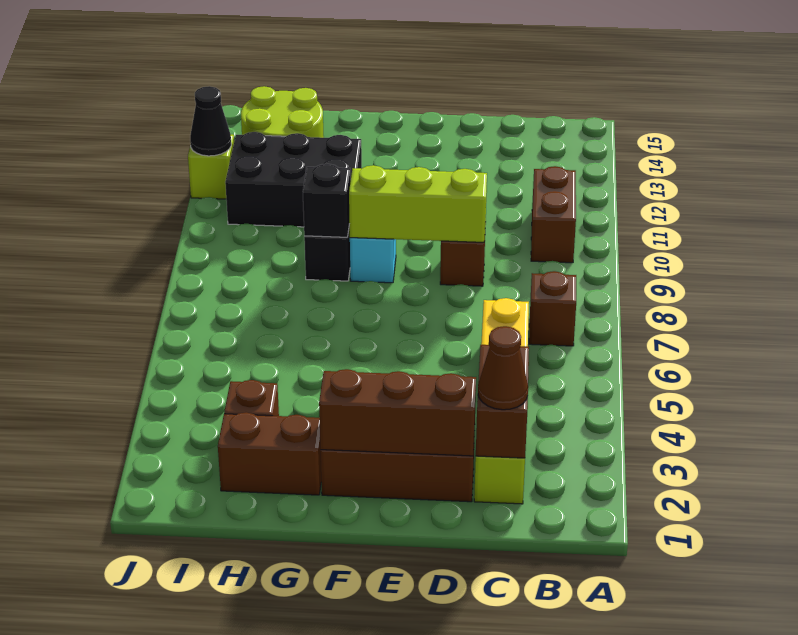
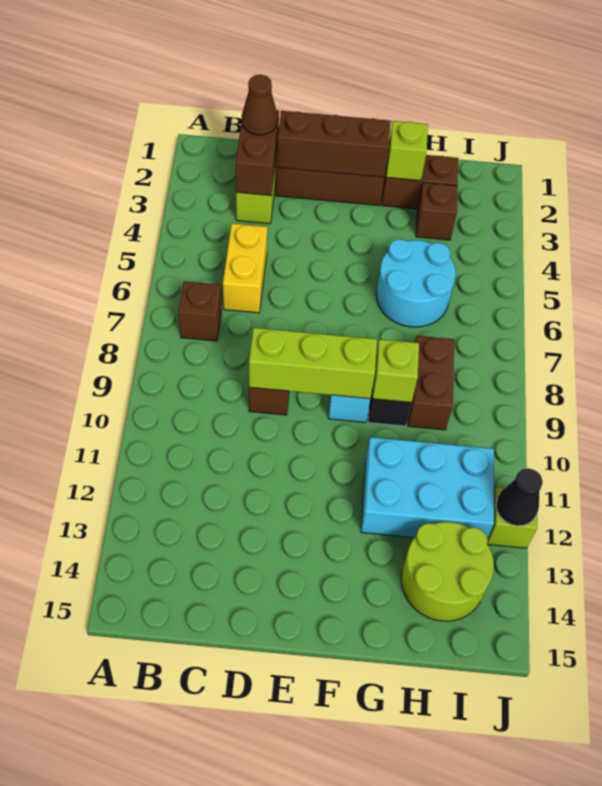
brown brick B10:B11 level 1 -> brown brick H8:H9 level 1
none -> lime brick G2 level 2
none -> cyan round brick G5:H6 level 1
black brick G9 level 2 -> lime brick G9 level 2
black brick G11:I12 level 1 -> cyan brick G11:I12 level 1

